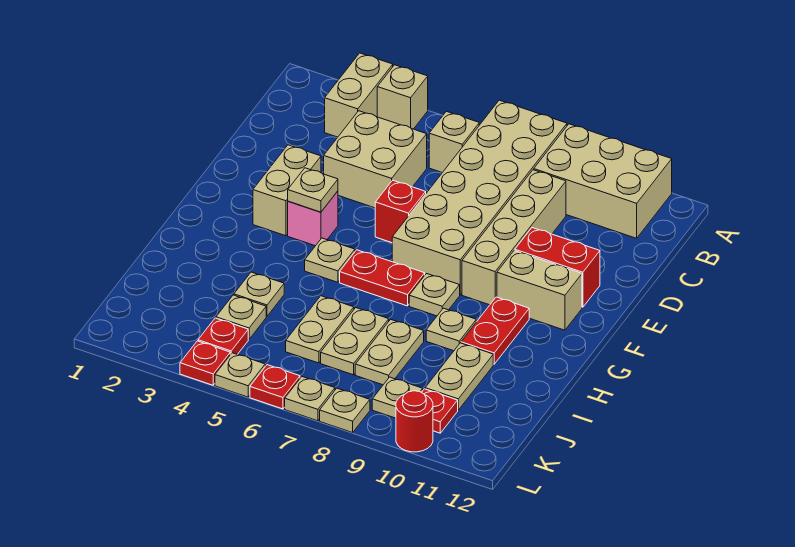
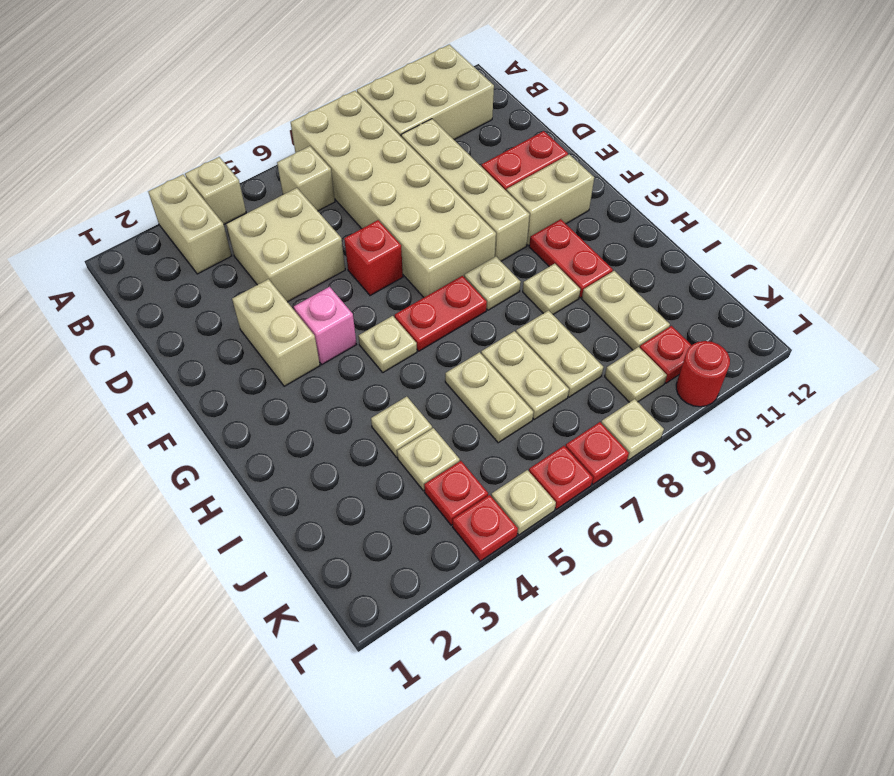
tan plate F4 level 2 -> none
tan plate L7 level 1 -> red plate L7 level 1

